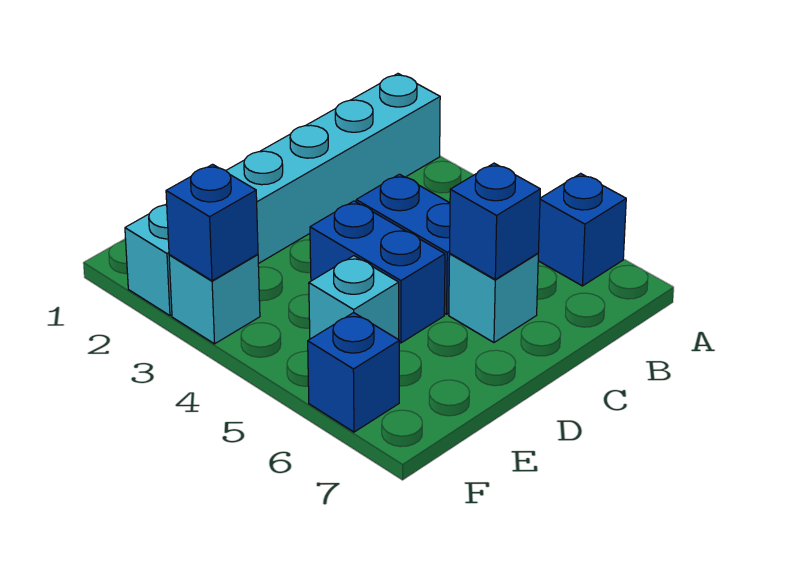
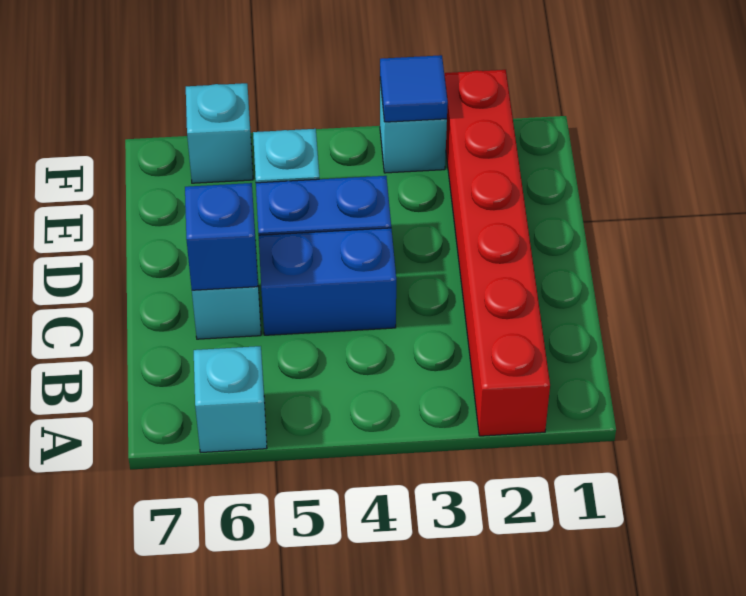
cyan brick A2:F2 level 1 -> red brick A2:F2 level 1
blue brick A6 level 1 -> cyan brick A6 level 1
blue brick F3 level 2 -> blue tile F3 level 2
blue brick F6 level 1 -> cyan brick F6 level 1

